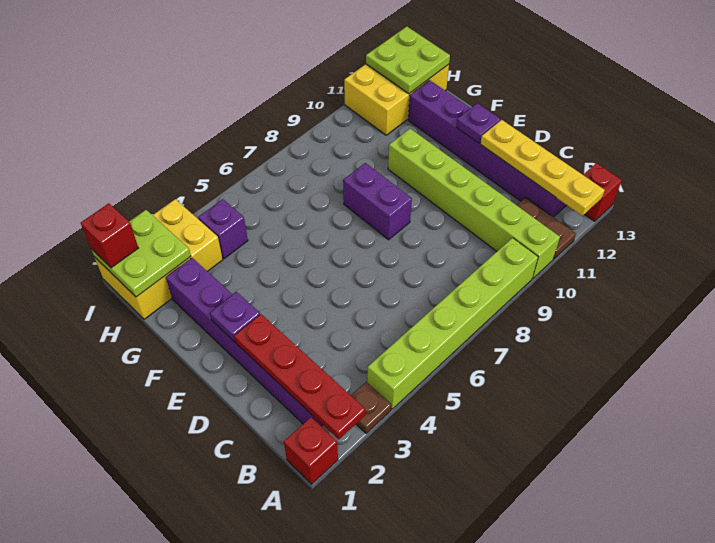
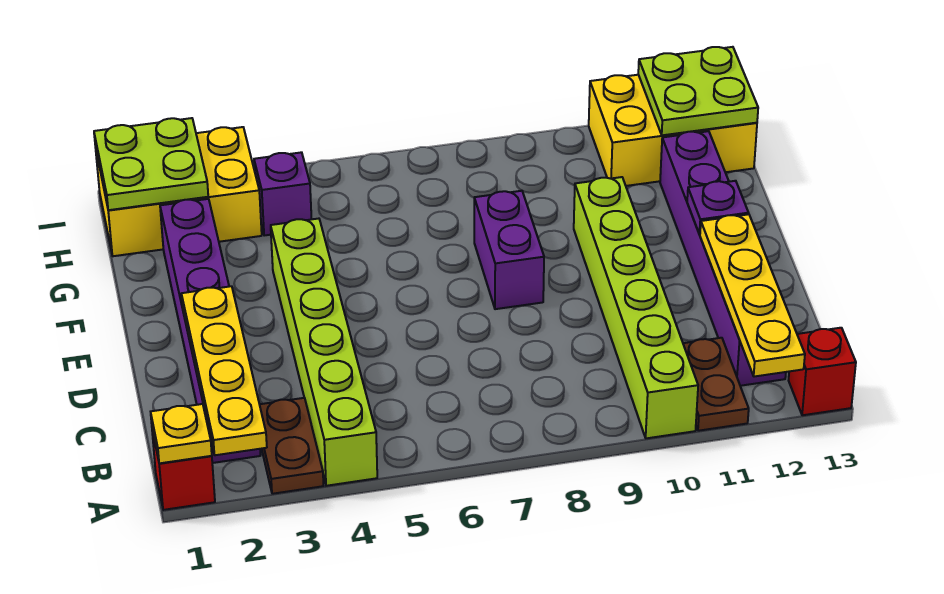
none -> yellow plate A1 level 2
red plate A2:D2 level 2 -> yellow plate A2:D2 level 2
brown plate A3 level 1 -> brown plate A3:B3 level 1
lime brick A4:A9 level 1 -> lime brick A4:F4 level 1
purple plate E2 level 2 -> none
red brick I1 level 3 -> none

